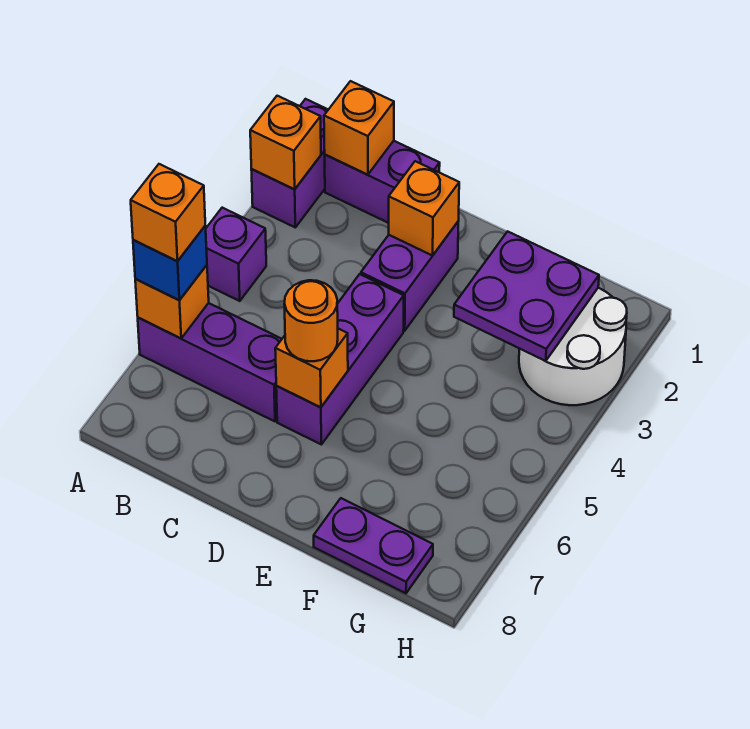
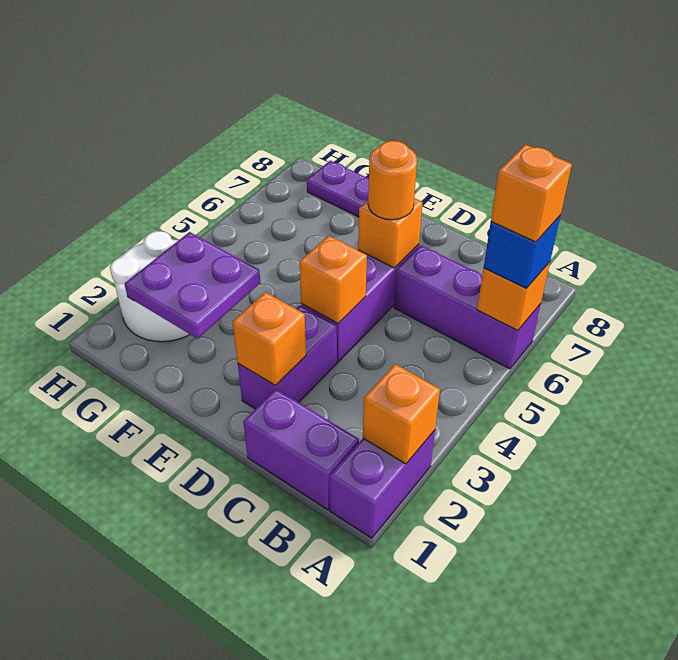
purple brick A4 level 1 -> none
orange brick B1 level 2 -> orange brick D4 level 2

